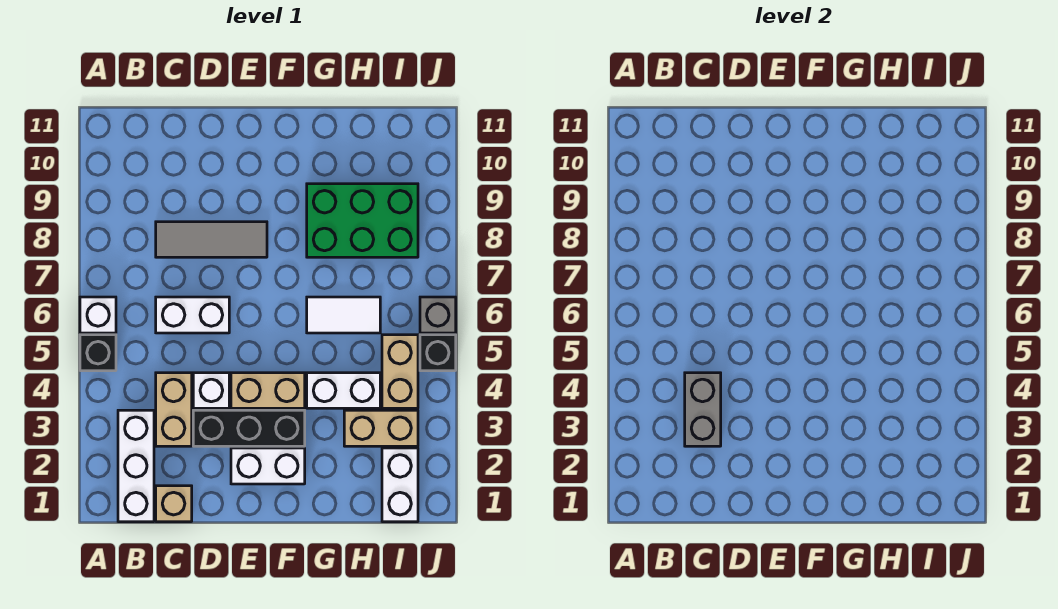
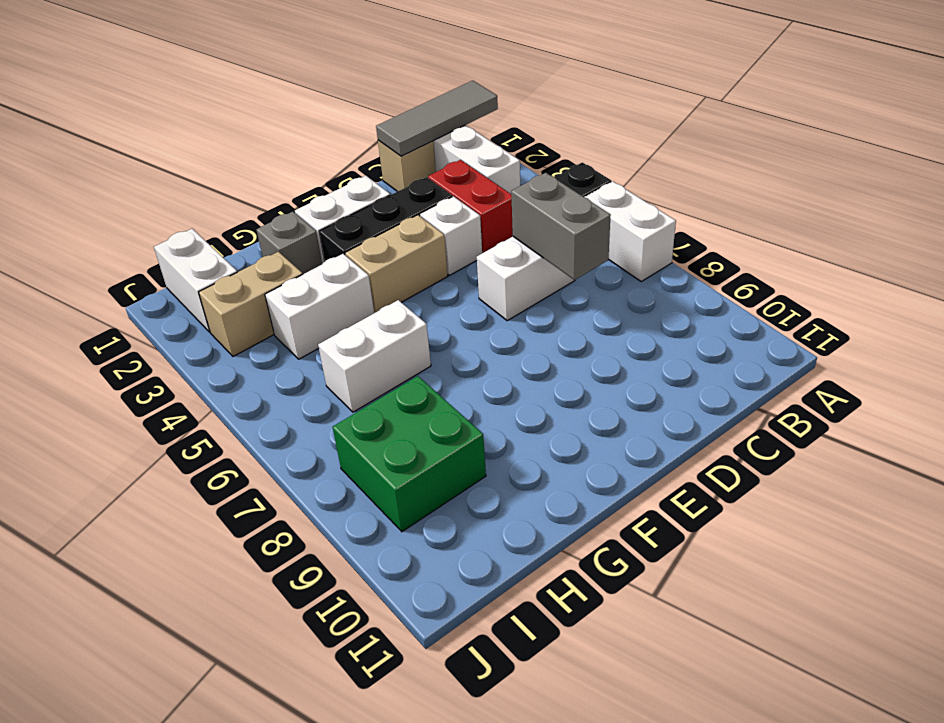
white brick A6 level 1 -> white brick A6:A7 level 1
tan brick C3:C4 level 1 -> red brick C3:C4 level 1
grey brick C3:C4 level 2 -> grey brick C6:C7 level 2
grey tile C8:E8 level 1 -> grey tile A1:C1 level 2
white tile G6:H6 level 1 -> white brick G6:H6 level 1
green brick G8:I9 level 1 -> green brick H8:I9 level 1
tan brick I4:I5 level 1 -> none
black brick J5 level 1 -> none
grey brick J6 level 1 -> grey brick G2 level 1

